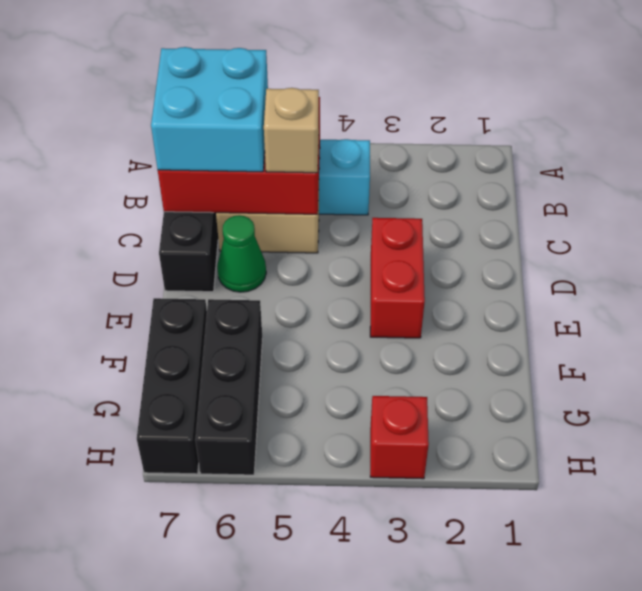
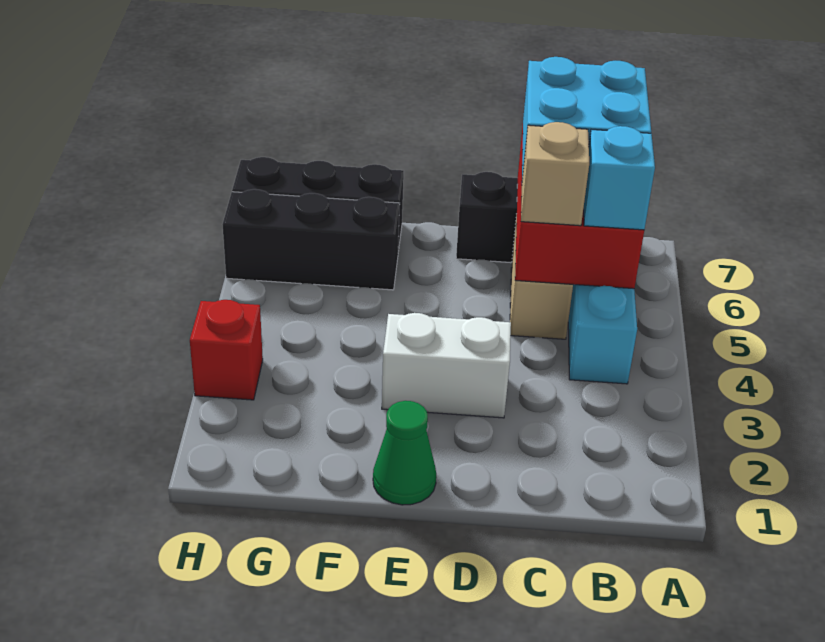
none -> cyan brick B5 level 3
red brick D3:E3 level 1 -> white brick D3:E3 level 1
green cone D6 level 1 -> green cone E1 level 1

